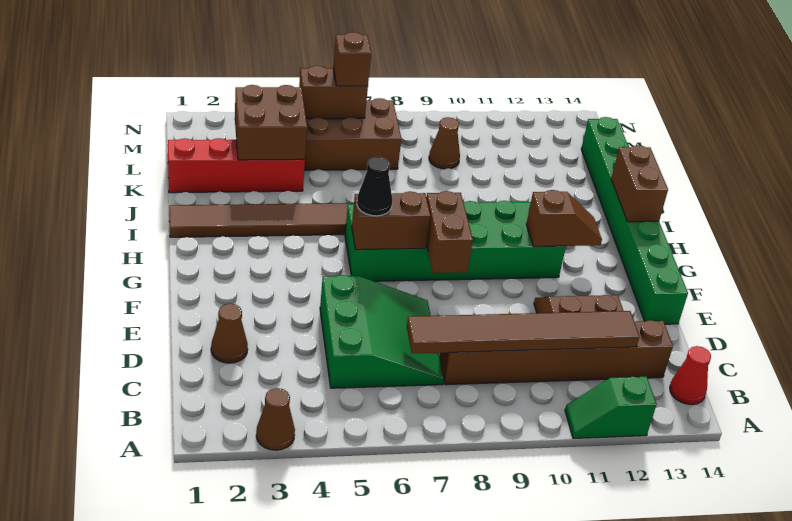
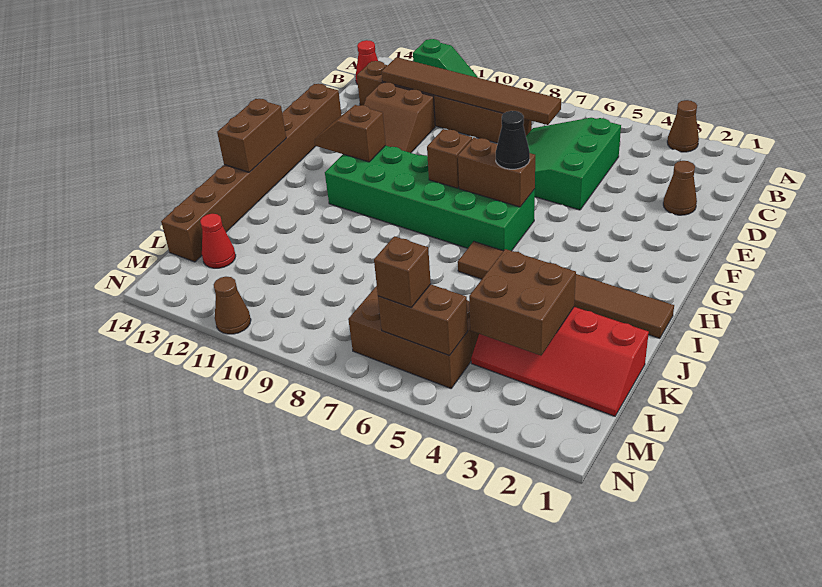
green brick E14:L14 level 1 -> brown brick E14:L14 level 1
brown brick F8:G8 level 2 -> brown brick G8 level 2
brown cone L9 level 1 -> brown cone N11 level 1
none -> red cone L13 level 1

